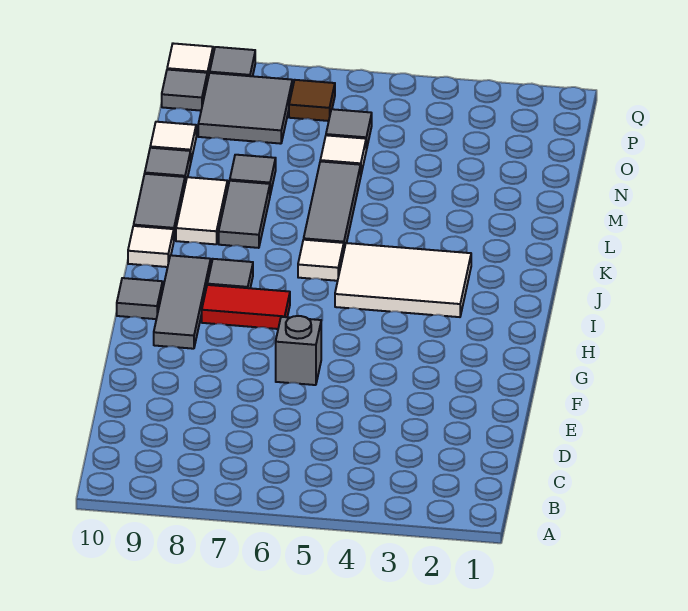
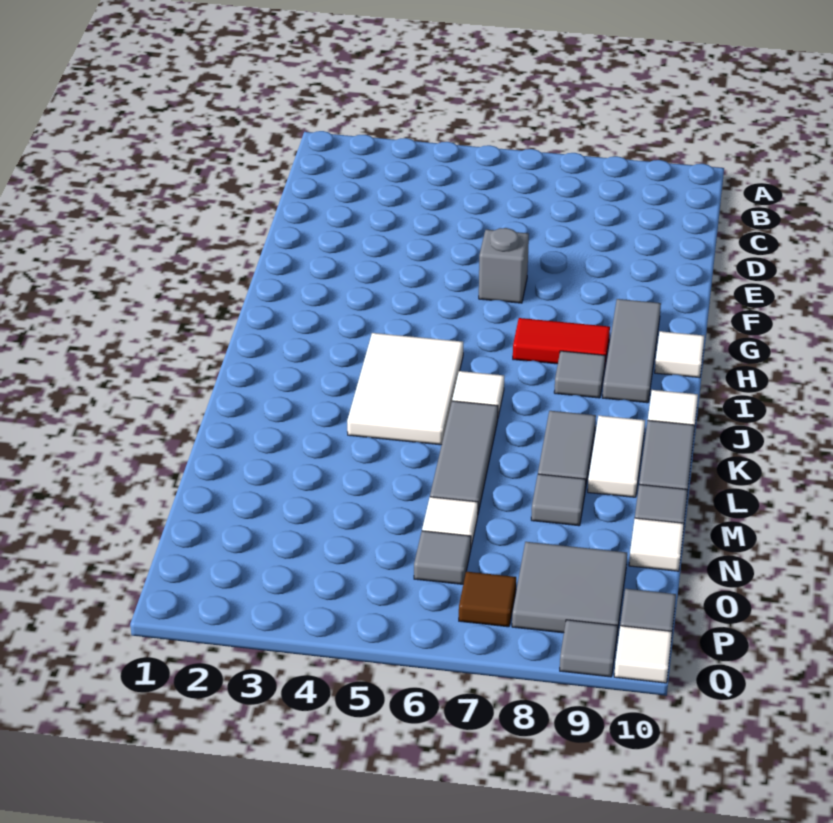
grey tile H10 level 1 -> white tile H10 level 1
white tile I3:J5 level 1 -> white tile I4:K5 level 1

